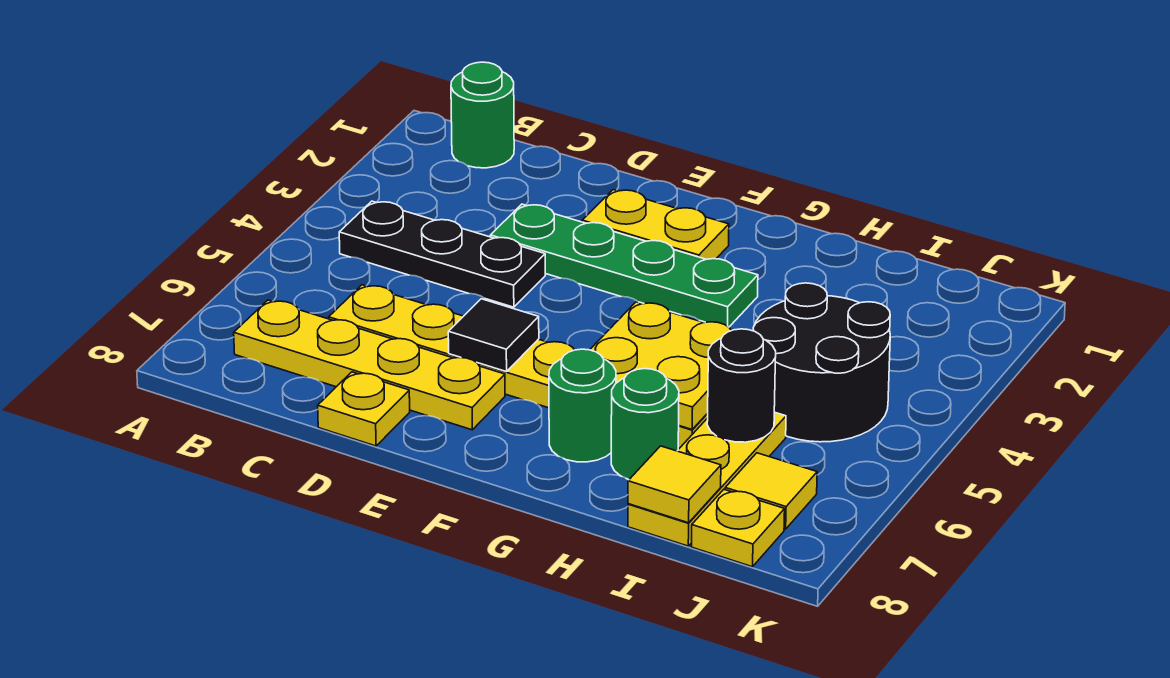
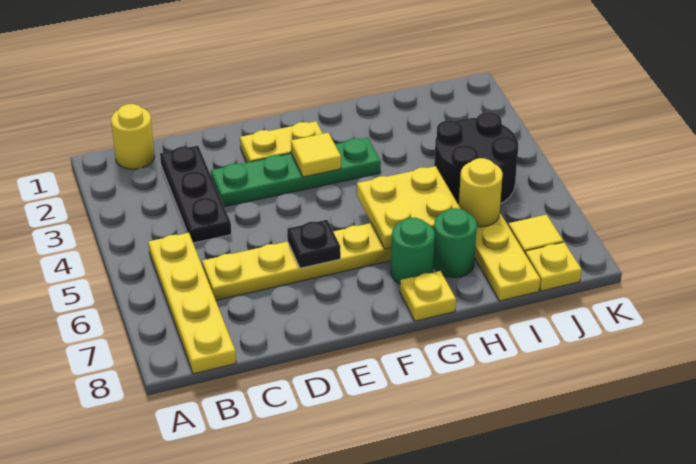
green round brick B1 level 1 -> yellow round brick B1 level 1
black plate B4:D4 level 1 -> black plate C2:C4 level 1
yellow plate B7:E7 level 1 -> yellow plate B5:B8 level 1
yellow plate D8 level 1 -> yellow plate G8 level 1
black tile E6 level 2 -> black plate E6 level 2
black round brick I6 level 2 -> yellow round brick I6 level 2
yellow tile I8 level 2 -> yellow tile F3 level 2

